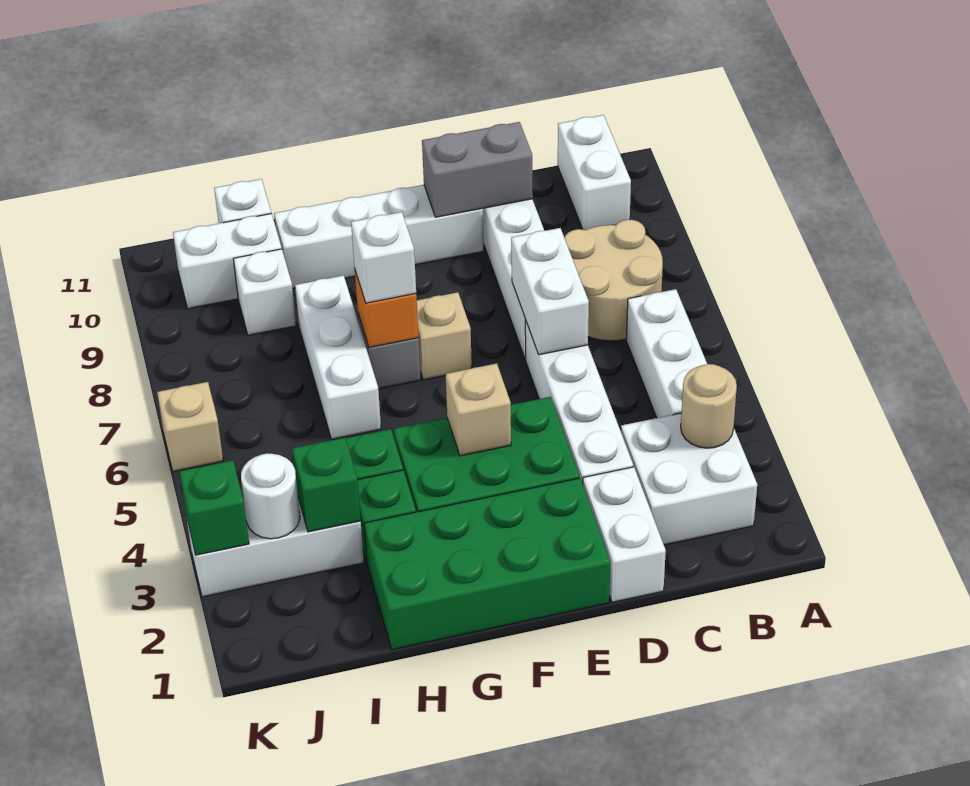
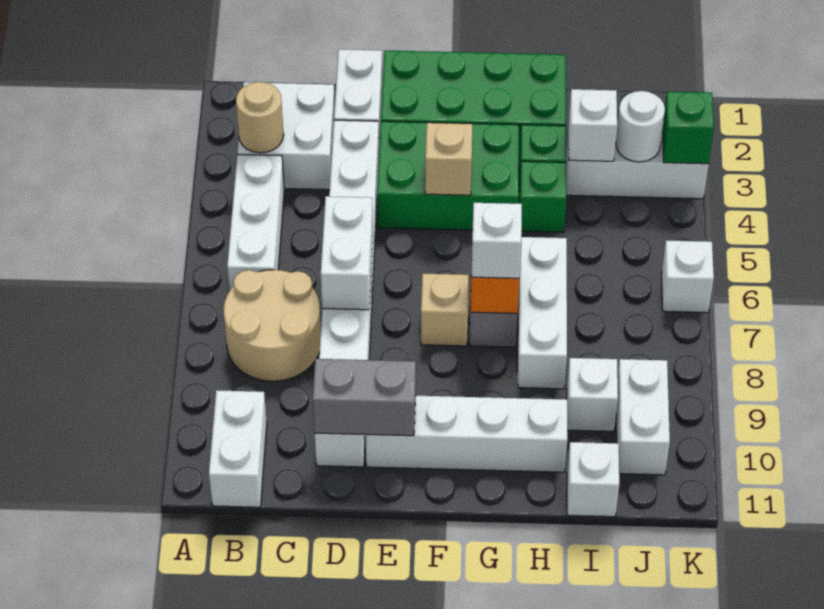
green brick I3 level 2 -> white brick I3 level 2
white brick I10:J10 level 1 -> white brick J9:J10 level 1
tan brick K6 level 1 -> white brick K6 level 1

